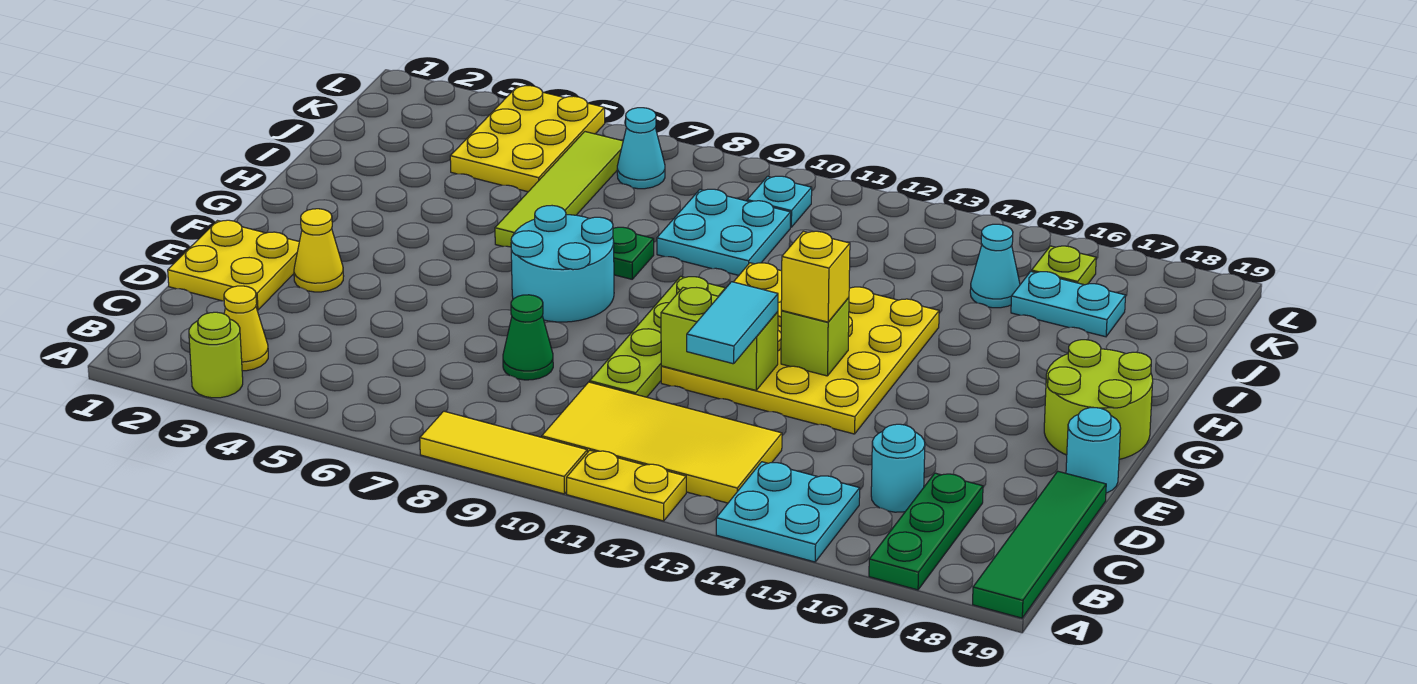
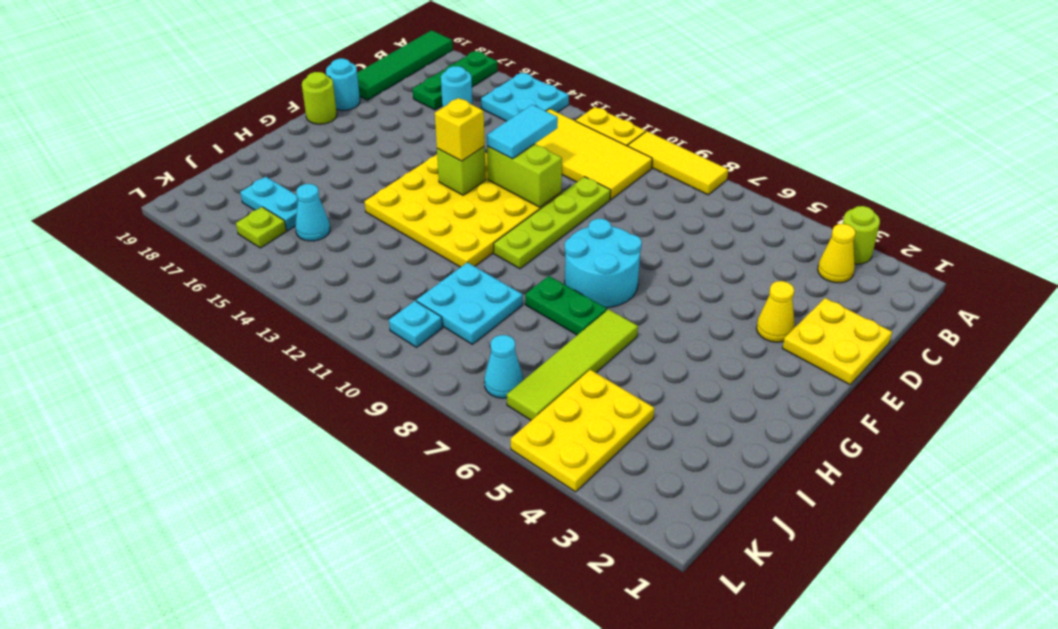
green cone D8 level 1 -> none
lime round brick F18:G19 level 1 -> lime round brick F19 level 1

